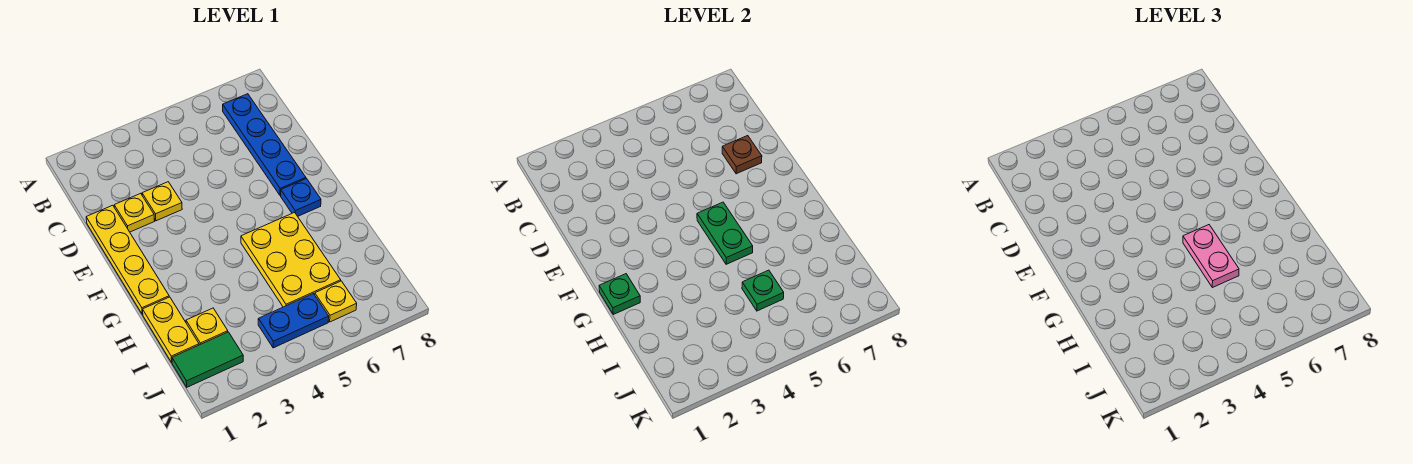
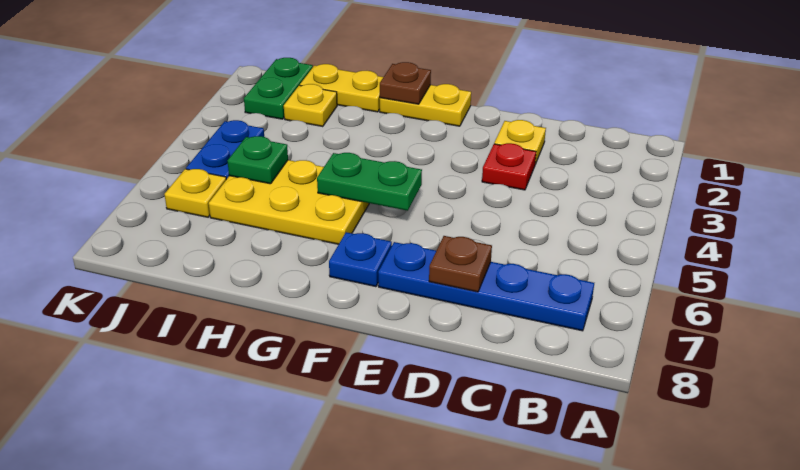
yellow plate D1:G1 level 1 -> yellow plate F1:G1 level 1
yellow plate D3 level 1 -> red plate D3 level 1
green plate G1 level 2 -> brown plate G1 level 2
pink plate G5:H5 level 3 -> none
green tile J1:J2 level 1 -> green plate J1:J2 level 1

